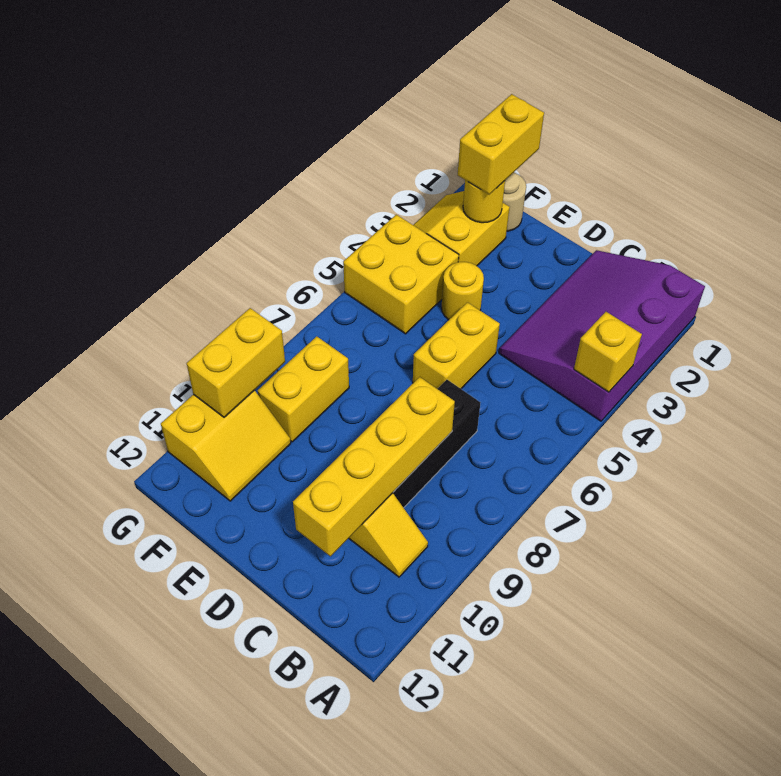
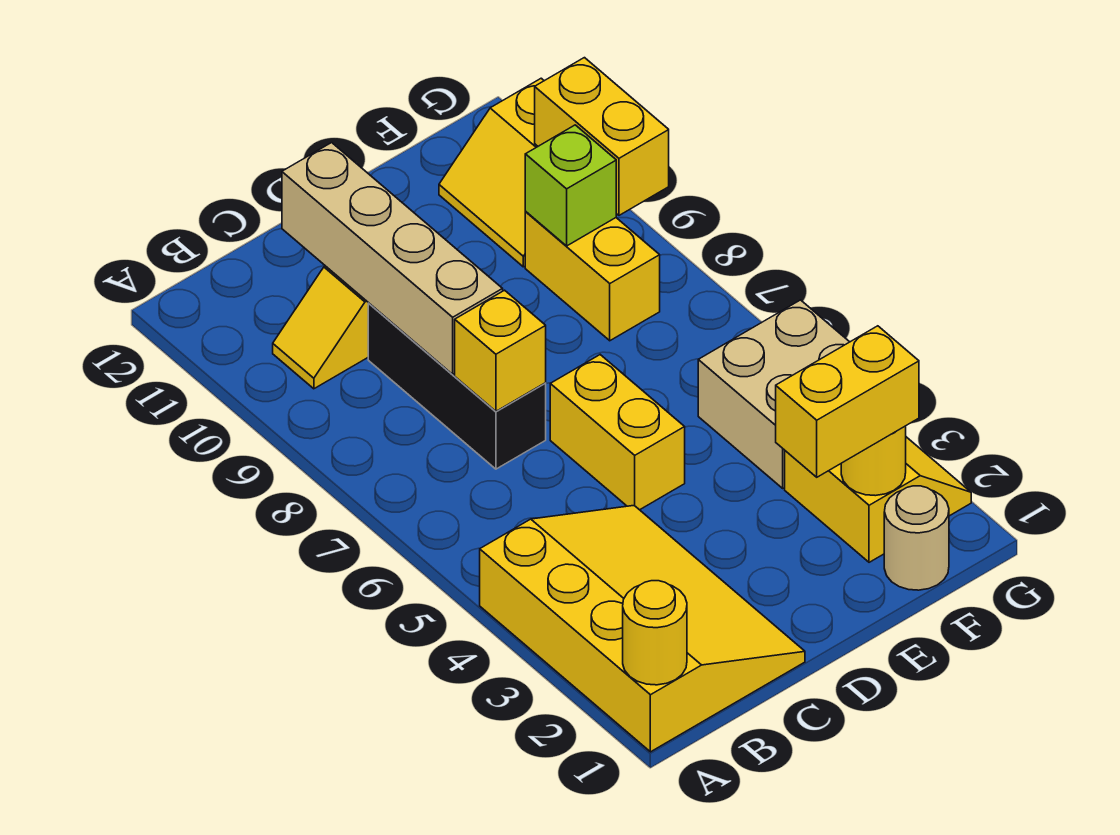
purple slope A1:C4 level 1 top A -> yellow slope A1:C4 level 1 top A
yellow brick A4 level 2 -> yellow brick C7 level 2
yellow brick C8:C11 level 2 -> tan brick C8:C11 level 2
yellow round brick E4 level 1 -> yellow round brick A1 level 2
yellow brick F1:F2 level 3 -> yellow brick E2:F2 level 3
yellow brick F4:G5 level 1 -> tan brick F4:G5 level 1
none -> lime brick F9 level 2

